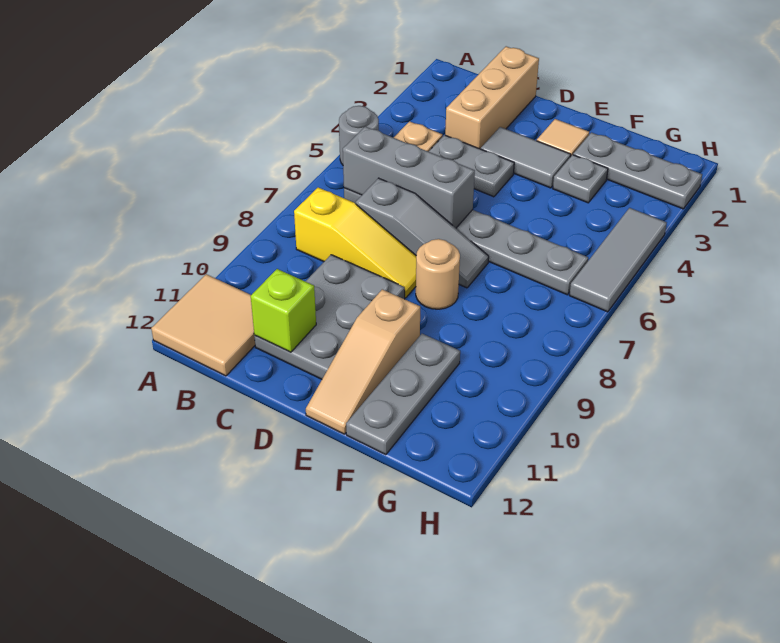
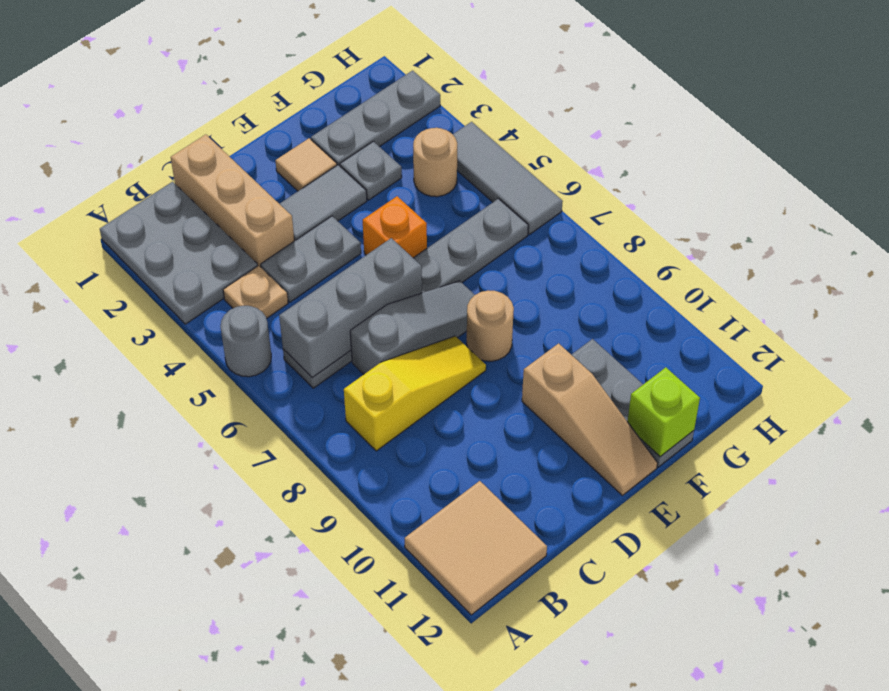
grey plate C9:D11 level 1 -> grey plate A1:B3 level 1
lime brick C11 level 2 -> lime brick F12 level 2
none -> orange brick E5 level 1
none -> tan round brick G4 level 1

